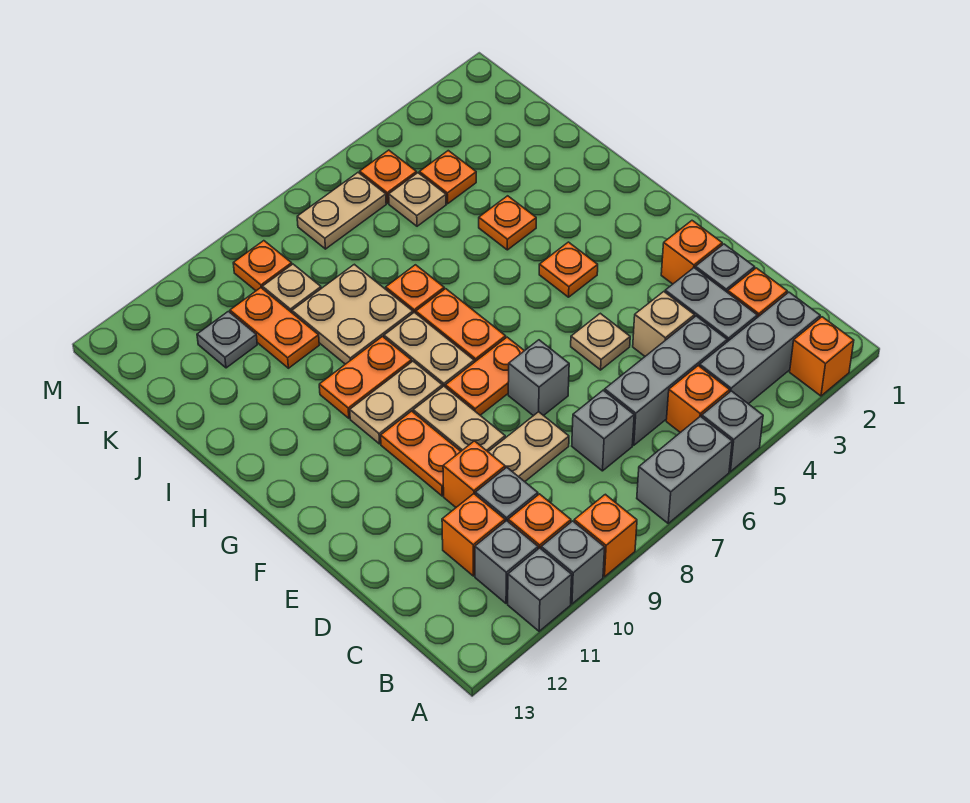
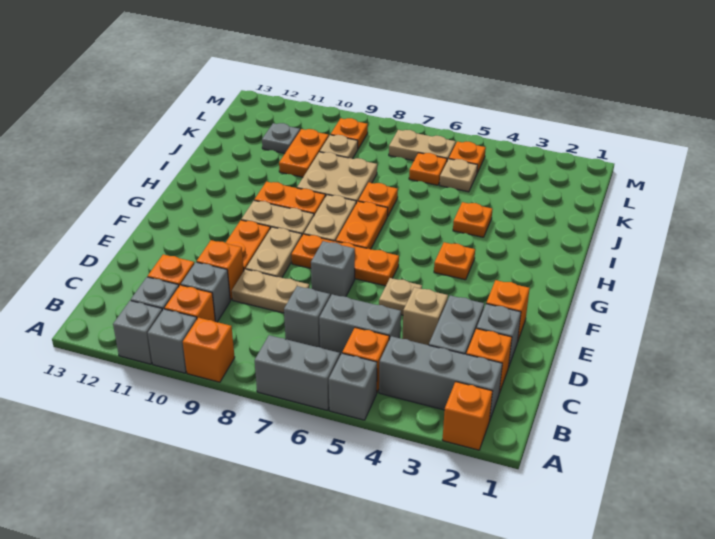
grey brick C4:C6 level 1 -> grey brick C5:C6 level 1
orange plate F7:F8 level 1 -> orange plate F6:F8 level 1
orange plate K4 level 1 -> orange plate K6 level 1

